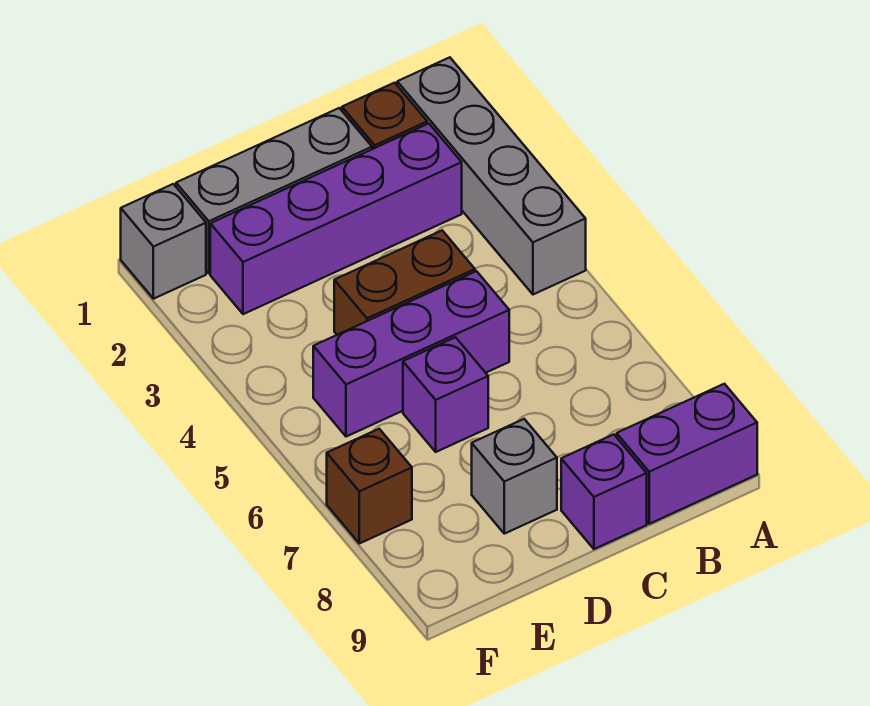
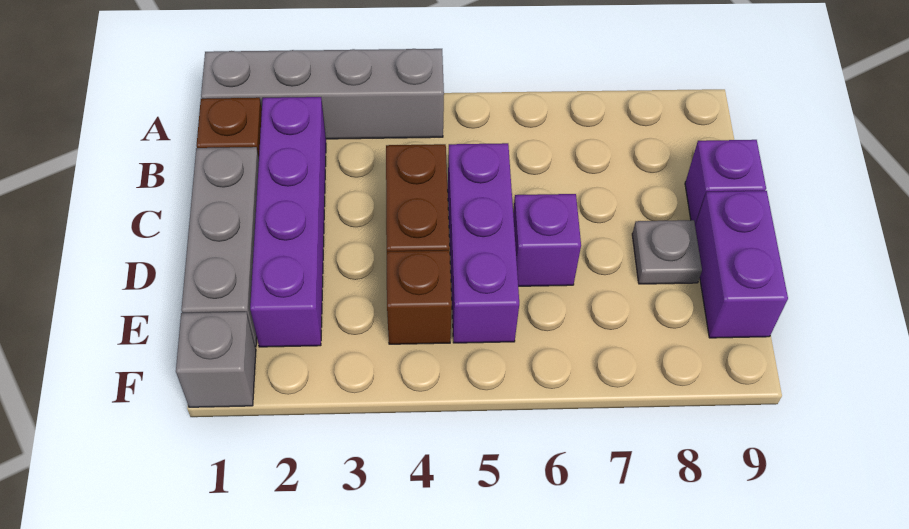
purple brick A9:B9 level 1 -> purple brick D9:E9 level 1
grey brick D8 level 1 -> grey plate D8 level 1
brown brick F7 level 1 -> brown brick E4 level 1

